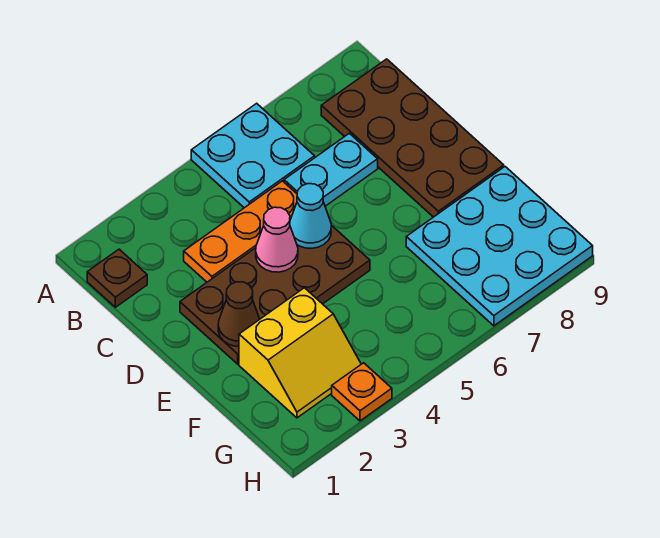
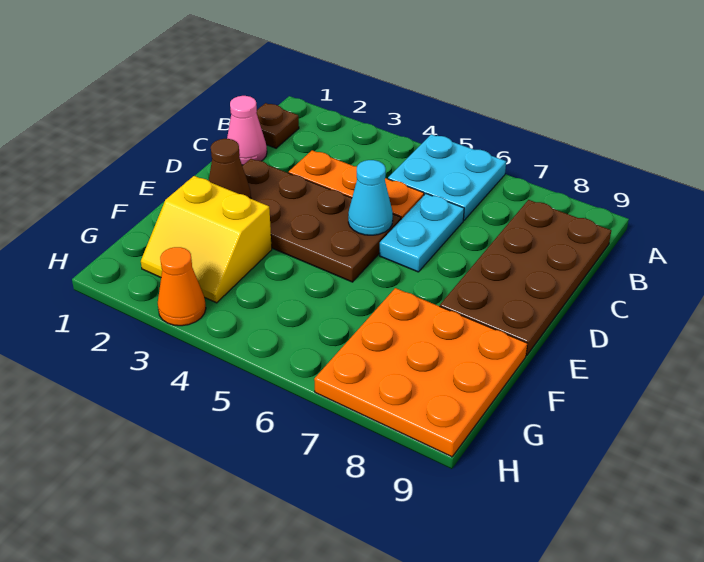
cyan plate C6:C7 level 1 -> cyan plate C6:D6 level 1
pink cone D4 level 2 -> pink cone C1 level 1
cyan plate F7:H9 level 1 -> orange plate F7:H9 level 1
orange plate H3 level 1 -> orange cone H3 level 1

